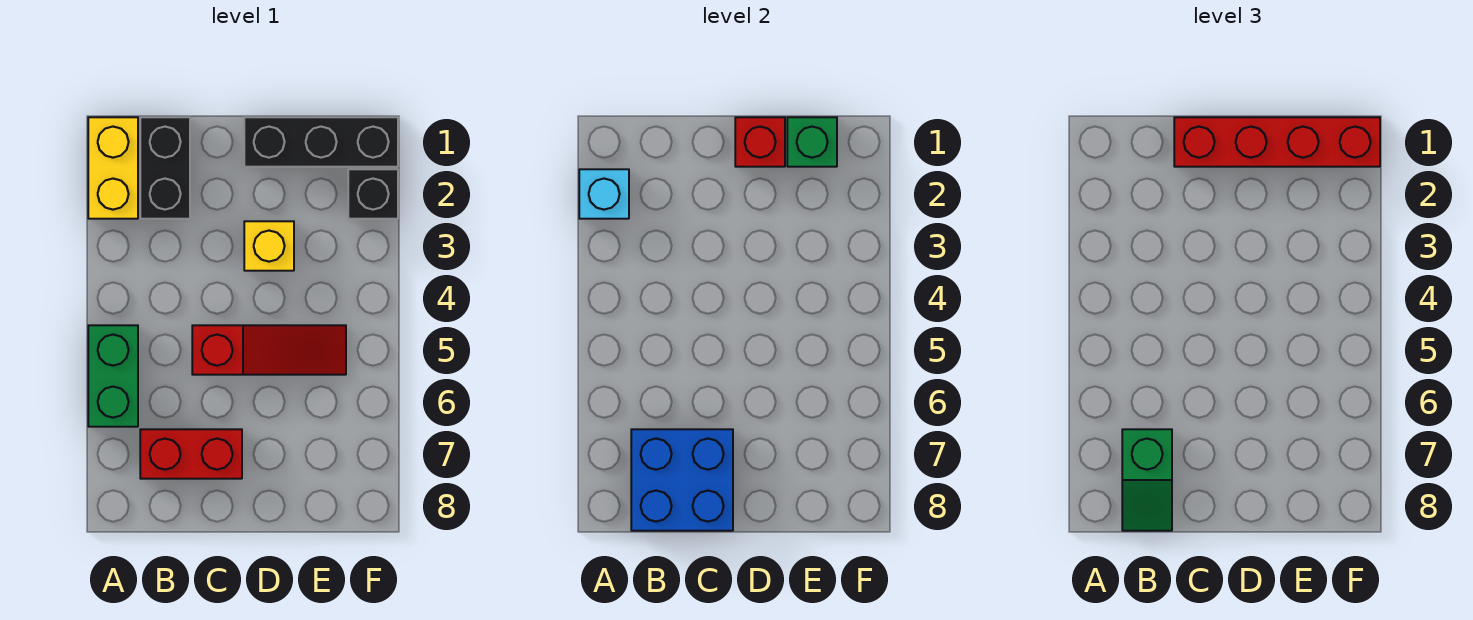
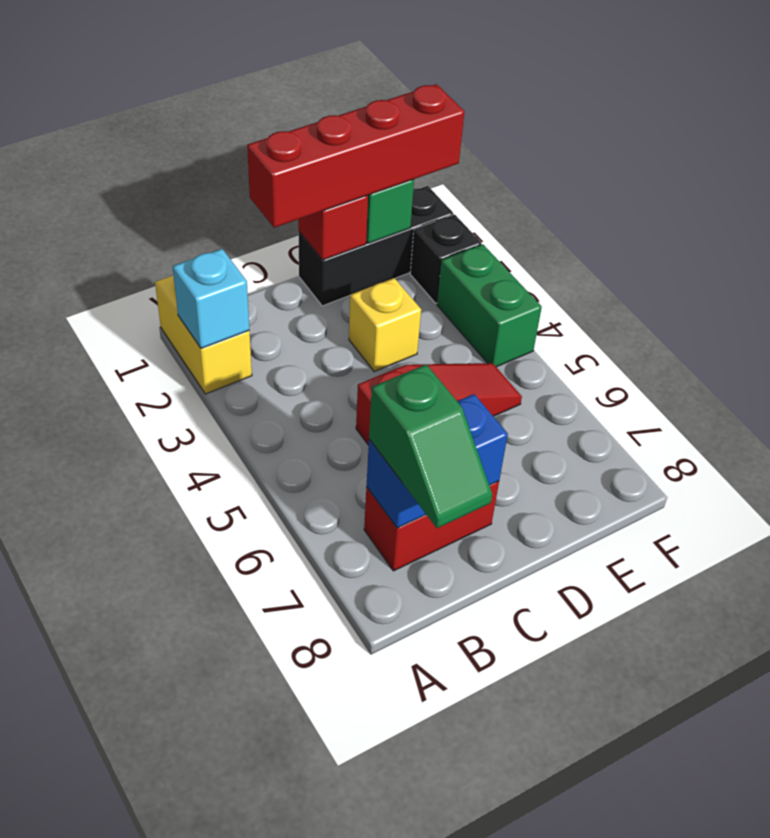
green brick A5:A6 level 1 -> green brick F3:F4 level 1
black brick B1:B2 level 1 -> none
blue brick B7:C8 level 2 -> blue brick B7:C7 level 2

